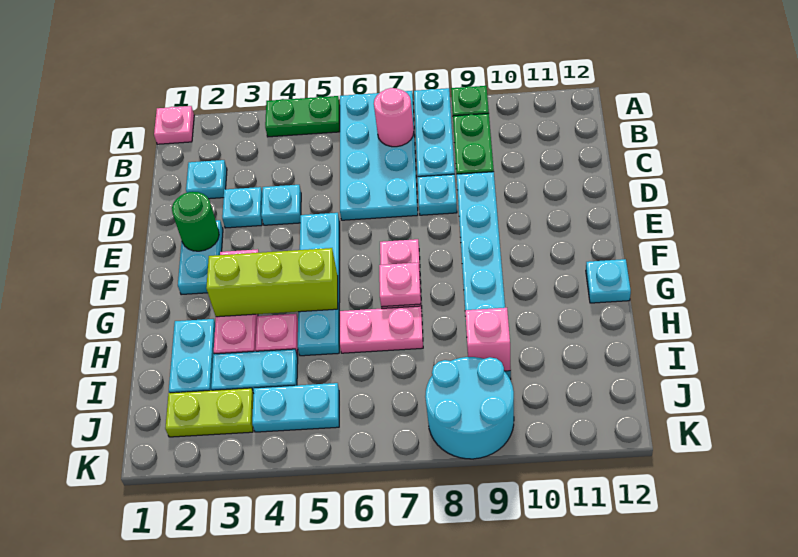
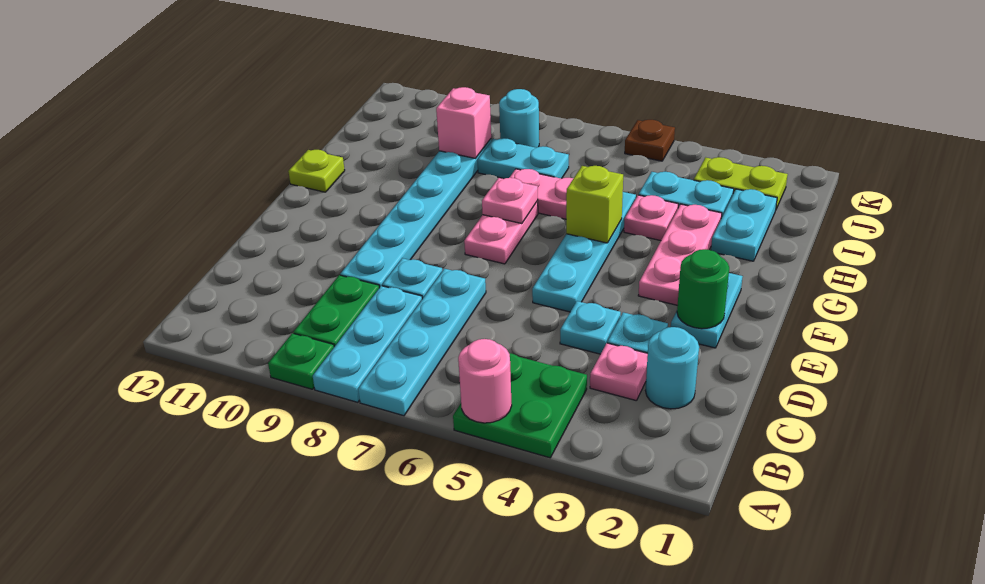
pink plate A1 level 1 -> pink plate C3 level 1
green plate A4:A5 level 1 -> green plate A4:B5 level 1
cyan plate A6:D7 level 1 -> cyan plate A7:D7 level 1
pink round brick B7 level 2 -> pink round brick A5 level 2
cyan plate C2 level 1 -> cyan round brick C2 level 1
lime brick G3:G5 level 2 -> lime brick G5 level 2
cyan plate G12 level 1 -> lime plate G12 level 1
cyan plate J4:J5 level 1 -> cyan plate I7:I8 level 1
cyan round brick J8:K9 level 1 -> cyan round brick J8 level 1
none -> brown plate K5 level 1

